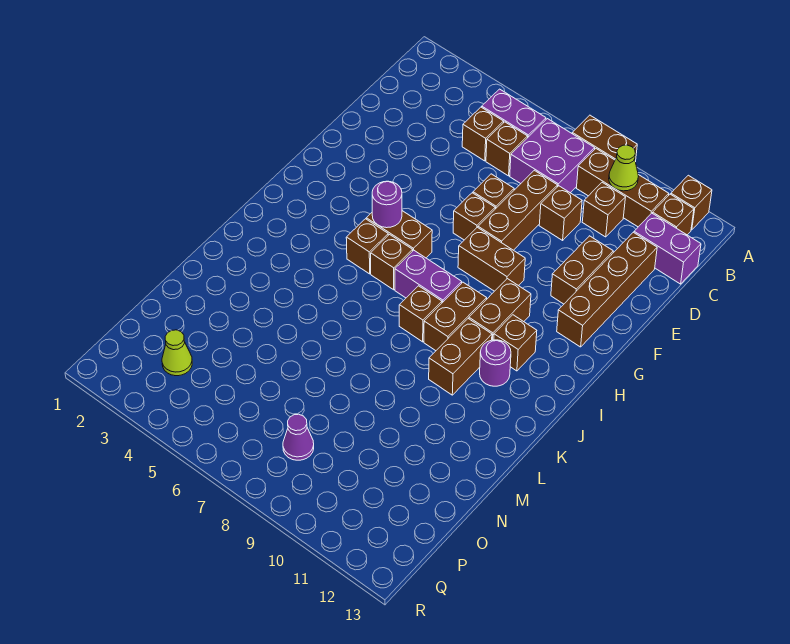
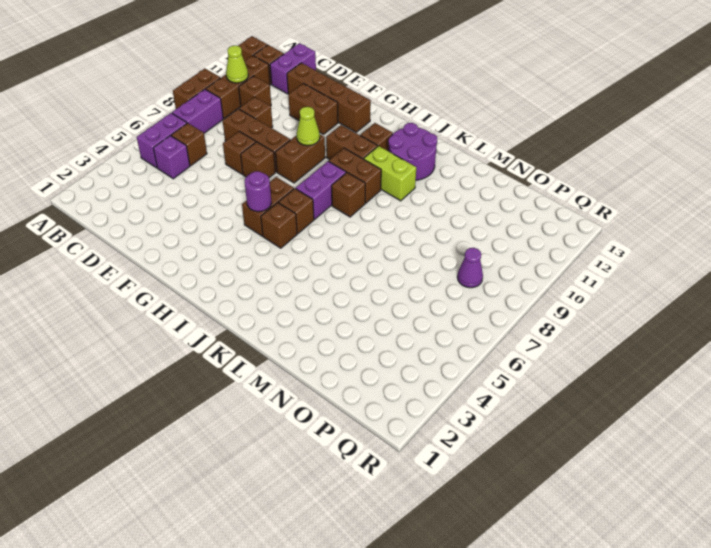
purple brick B7:C8 level 1 -> purple brick B7:B8 level 1
brown brick C5 level 1 -> purple brick C5 level 1
brown brick J10:K10 level 1 -> lime brick J10:K10 level 1
purple round brick J11 level 1 -> purple round brick J11:K12 level 1
lime cone P3 level 1 -> lime cone G9 level 2

